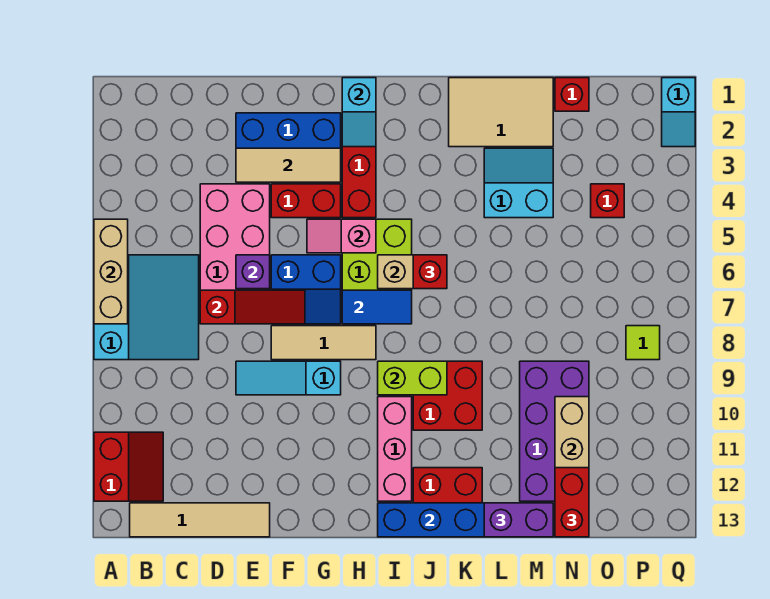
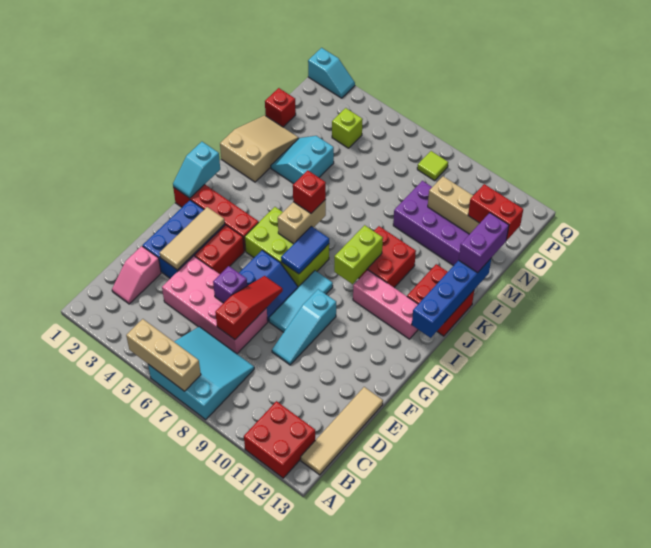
red slope A11:B12 level 1 top A -> red brick A11:B12 level 1
tan tile F8:H8 level 1 -> cyan tile F8:H8 level 1
pink slope G5:H5 level 2 top H -> pink slope C2:D2 level 1 top D
cyan slope H1:H2 level 2 top 1 -> cyan slope H1:I1 level 2 top I
tan tile K1:M2 level 1 -> tan slope K1:M2 level 1 top K
red brick O4 level 1 -> lime brick O4 level 1

